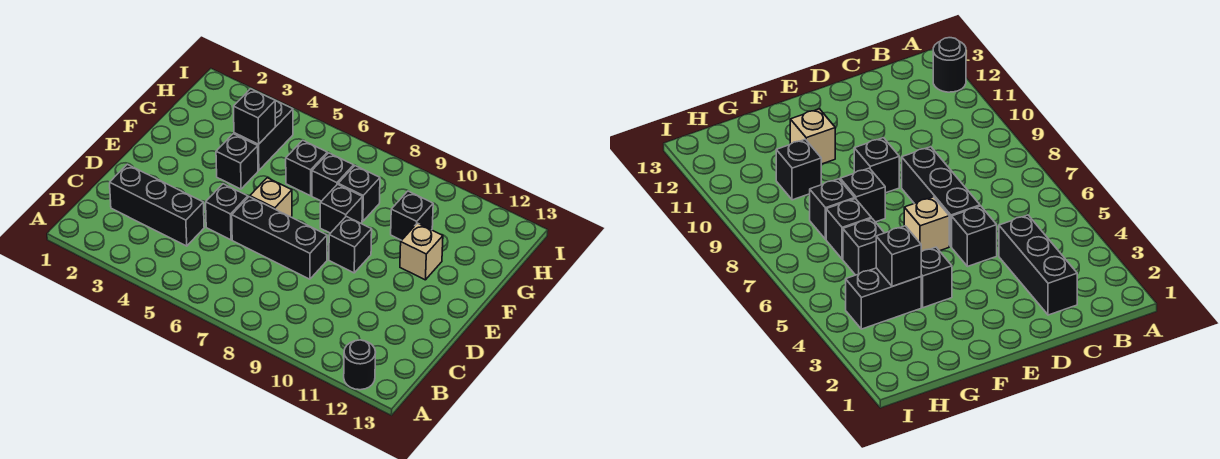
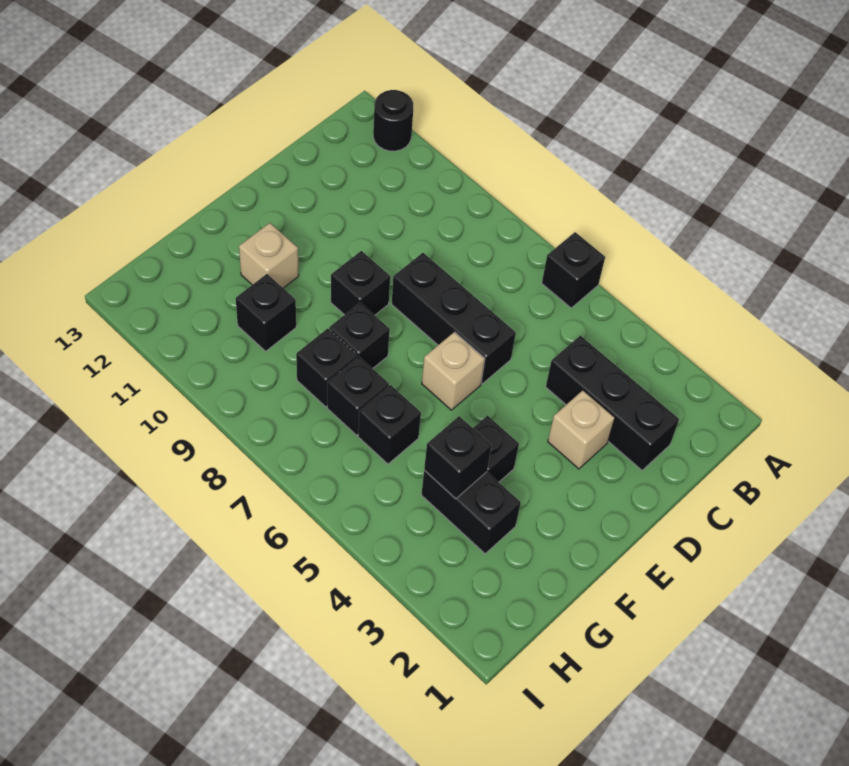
none -> tan brick D3 level 1
black brick D5 level 1 -> black brick A6 level 1
black brick G4:H4 level 1 -> black brick G3:G4 level 1

